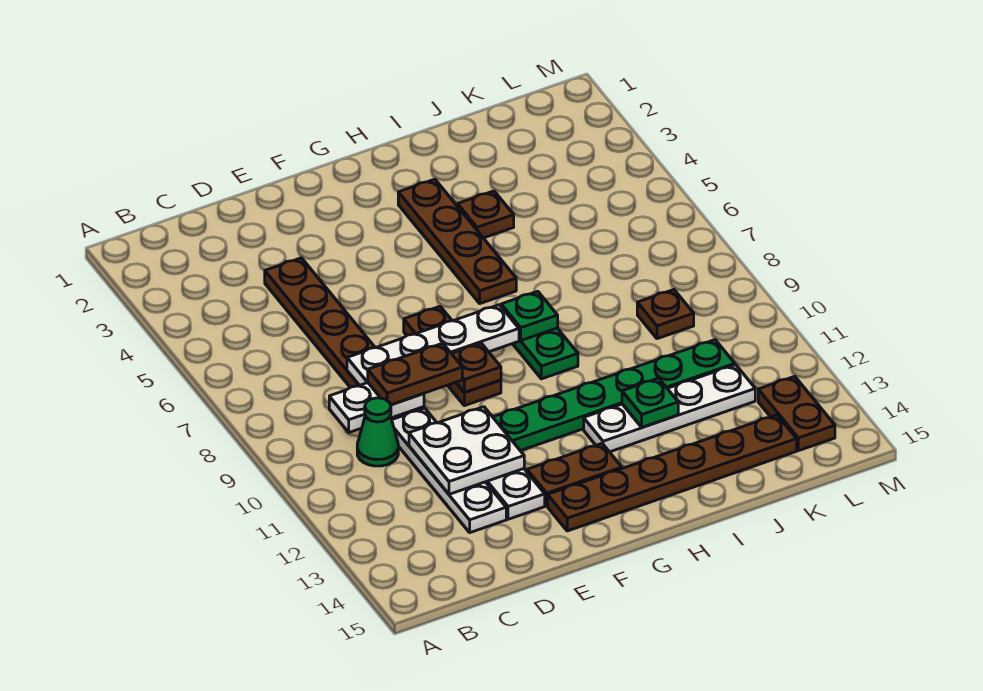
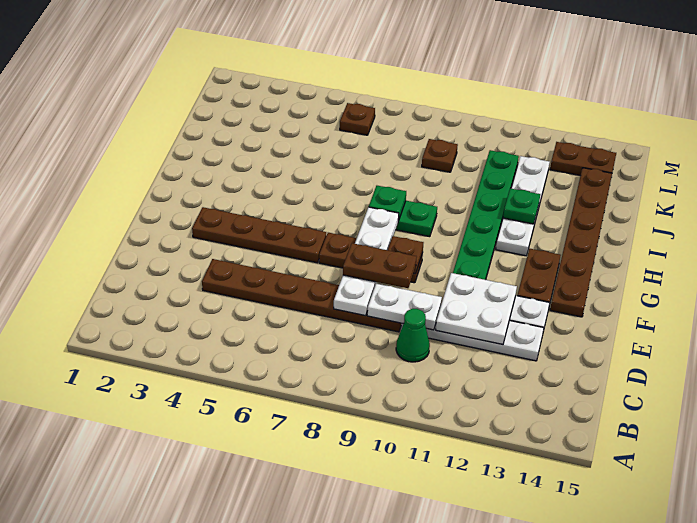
white plate C9:D9 level 2 -> white plate D9:D10 level 2
brown plate D9:E9 level 3 -> brown plate E8:E9 level 3
brown plate H3:H6 level 1 -> brown plate F3:F6 level 1
brown plate I4 level 1 -> brown plate L6 level 1

